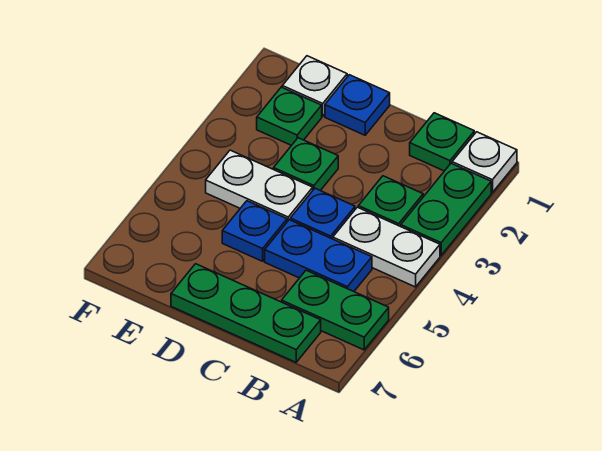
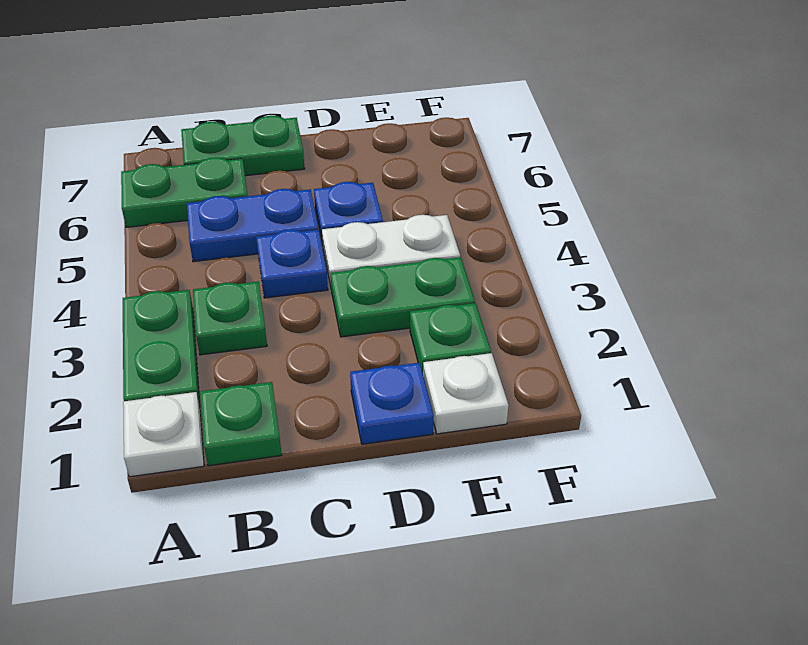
white plate A4:B4 level 1 -> none
green plate B7:D7 level 1 -> green plate B7:C7 level 1
green plate D3 level 1 -> green plate D3:E3 level 1

